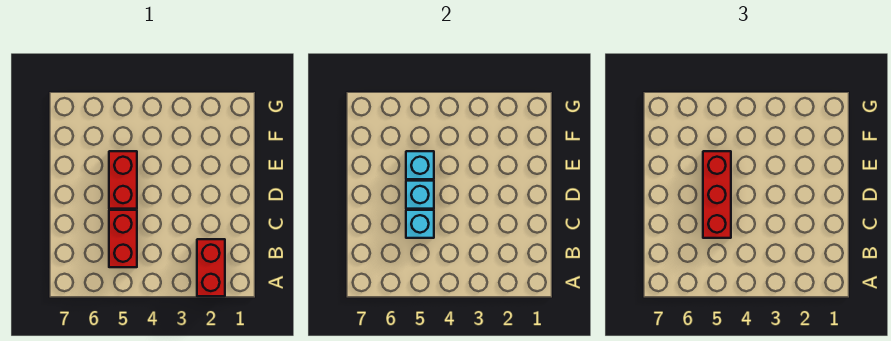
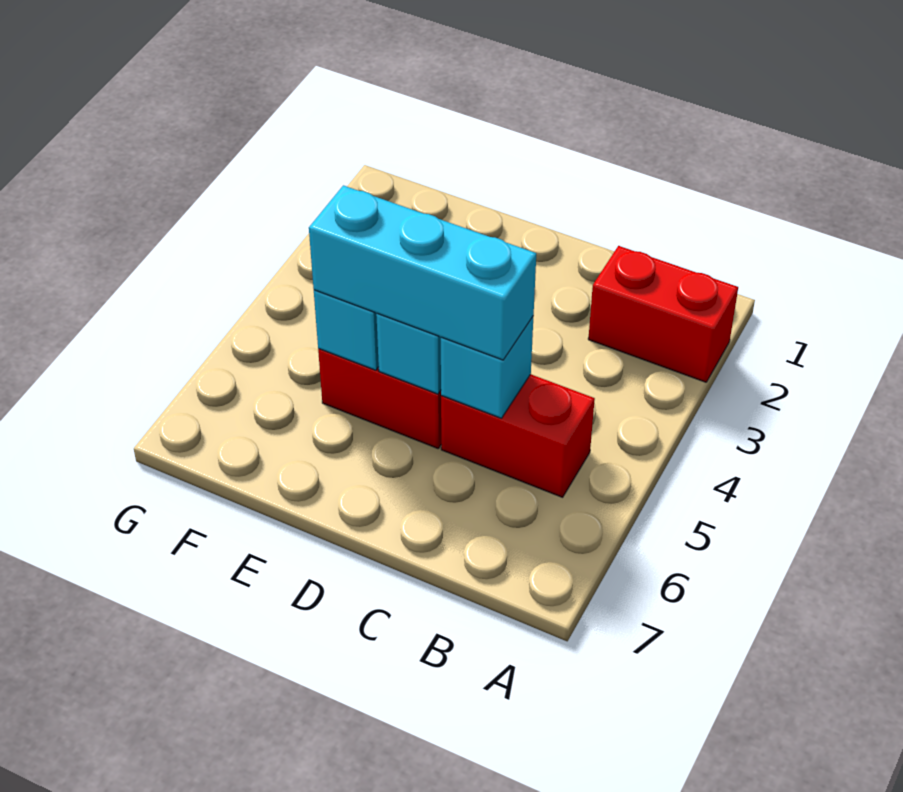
red brick C5:E5 level 3 -> cyan brick C5:E5 level 3

